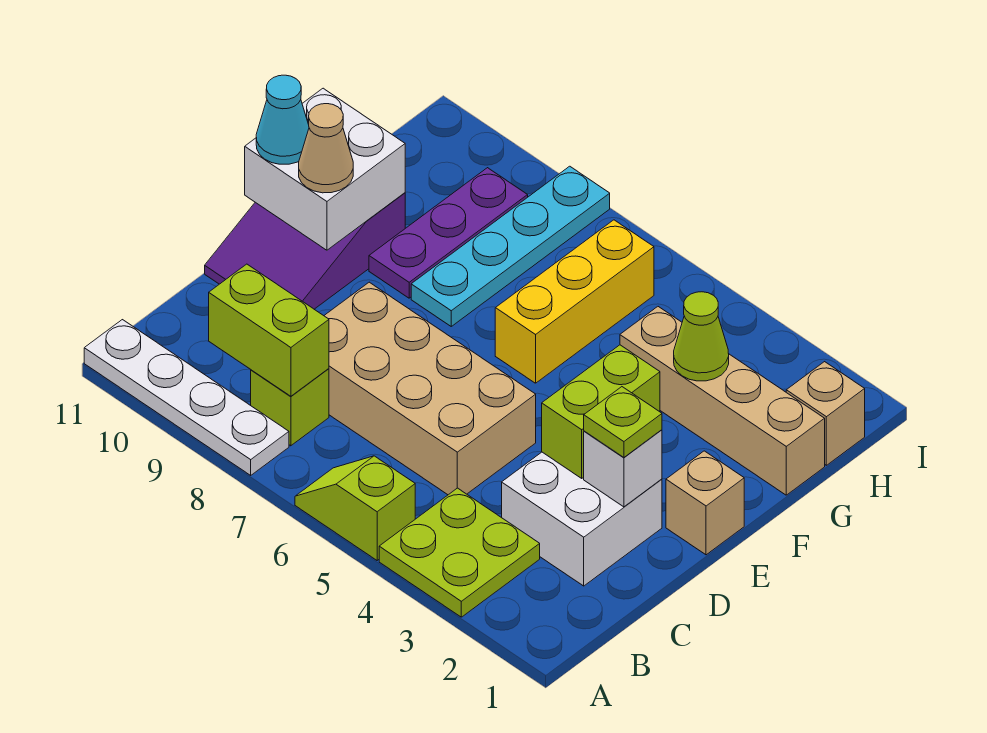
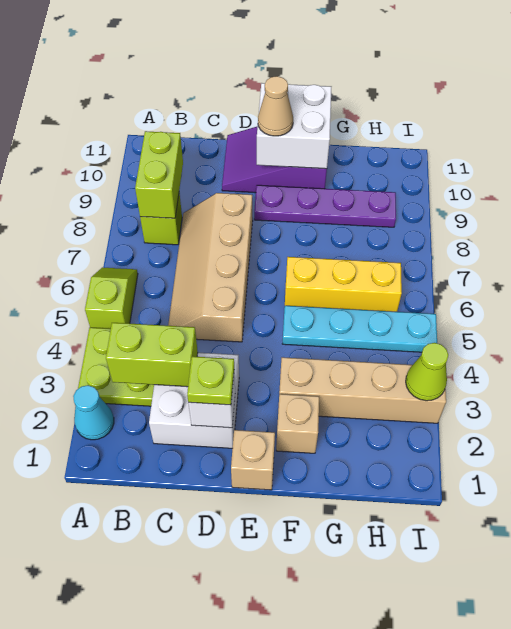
white plate A8:A11 level 1 -> none
tan brick C5:D8 level 1 -> tan slope C5:D8 level 1 top D
lime brick D3:E3 level 2 -> lime brick B3:C3 level 2
cyan cone E11 level 3 -> cyan cone A2 level 1
cyan plate F8:I8 level 1 -> cyan plate F5:I5 level 1
purple plate F9:H9 level 1 -> purple plate E9:H9 level 1
tan brick G1:G4 level 1 -> tan brick F3:I3 level 1
lime cone G3 level 2 -> lime cone I3 level 2
tan brick H1 level 1 -> tan brick F2 level 1

